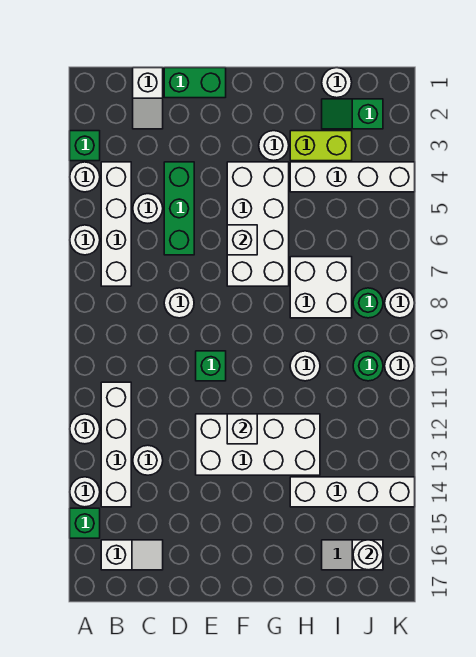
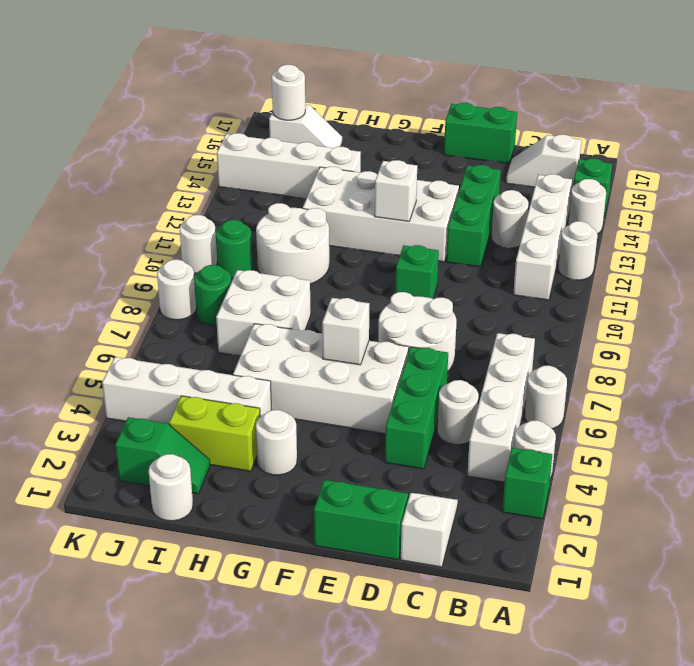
white round brick D8 level 1 -> white round brick D7:E8 level 1
none -> green brick D12:D14 level 1
none -> green brick D17:E17 level 1
white brick F4:G7 level 1 -> white brick E5:H6 level 1
white round brick H10 level 1 -> white round brick H10:I11 level 1

